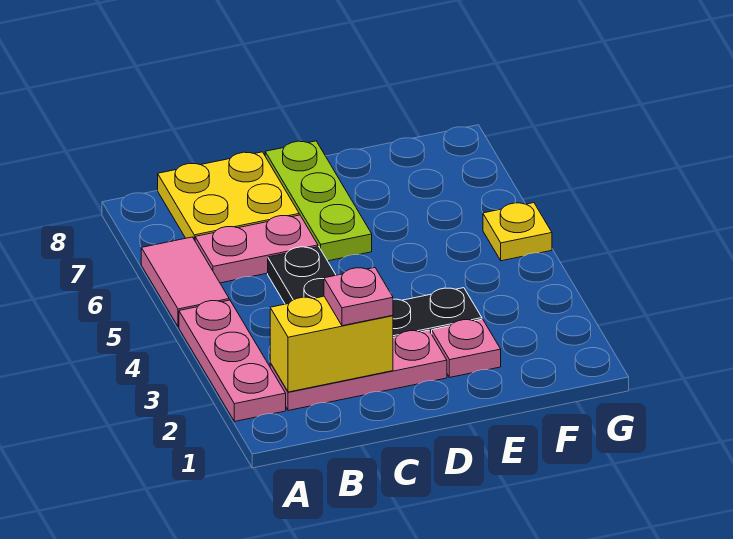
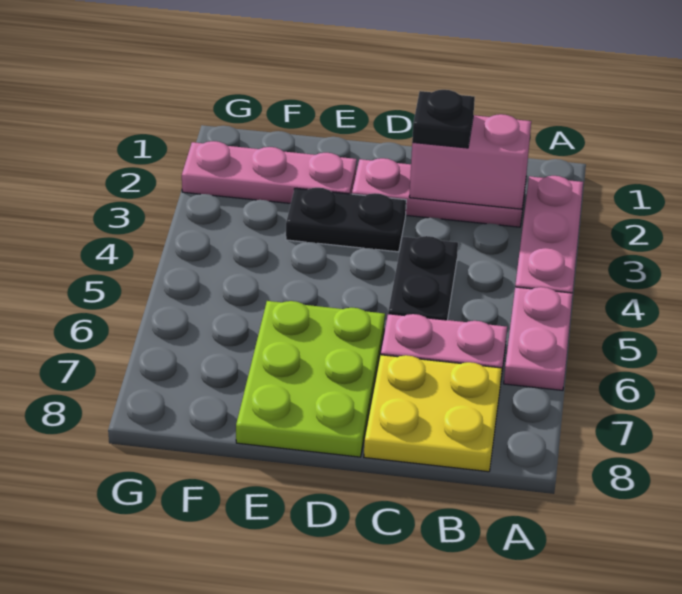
pink tile A5:A6 level 1 -> pink plate A5:A6 level 1
yellow brick B2:C2 level 2 -> pink brick B2:C2 level 2
pink plate C2 level 3 -> black plate C2 level 3
lime plate D6:D8 level 1 -> lime plate D6:E8 level 1
pink plate E2 level 1 -> pink plate E2:G2 level 1
yellow plate G5 level 1 -> none

